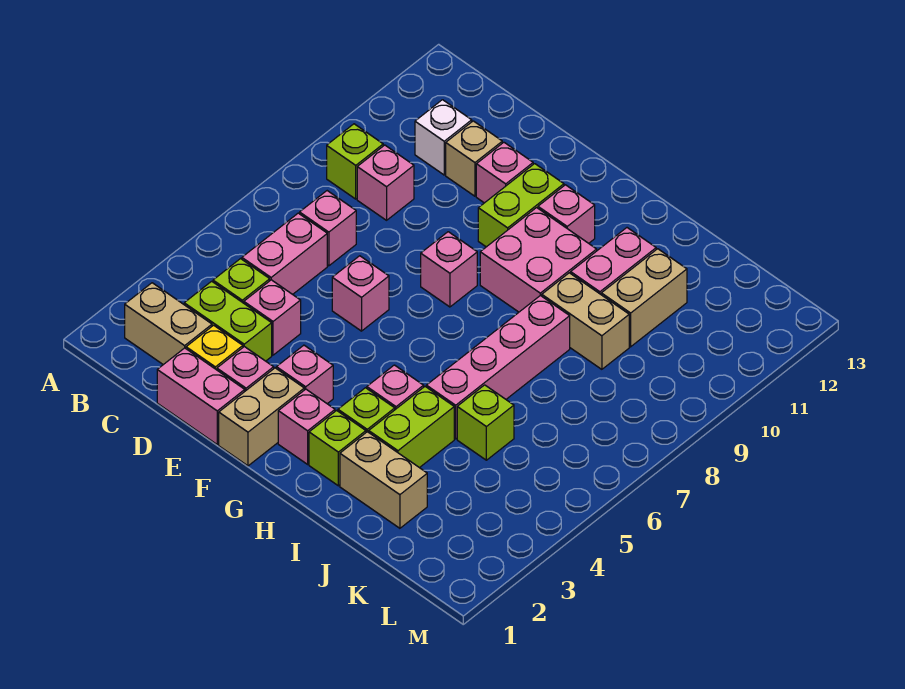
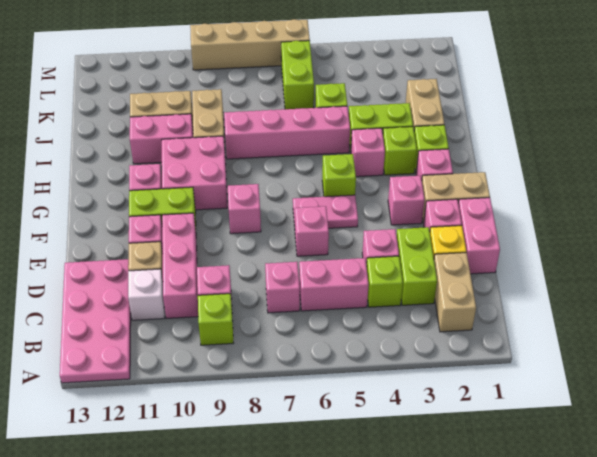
none -> pink plate A12:D13 level 1
none -> pink brick C10:E10 level 1
none -> pink plate F5:F6 level 1
none -> lime brick G5 level 1
none -> lime brick K6:L6 level 1
none -> tan brick M6:M9 level 1

